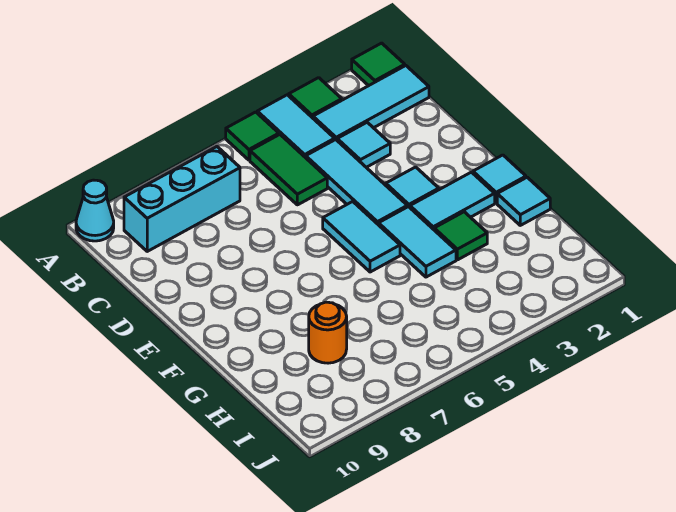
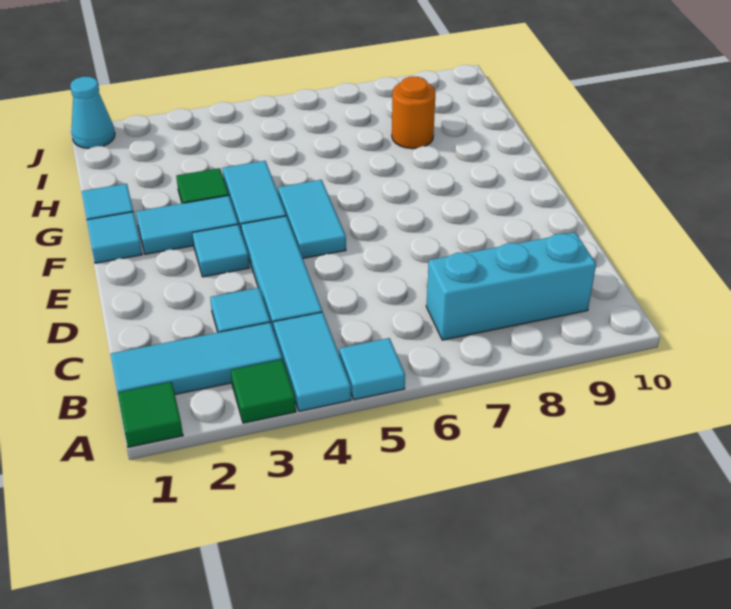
green tile A5 level 1 -> cyan tile A5 level 1
cyan cone A10 level 1 -> cyan cone J1 level 1
green tile B5:C5 level 1 -> none

